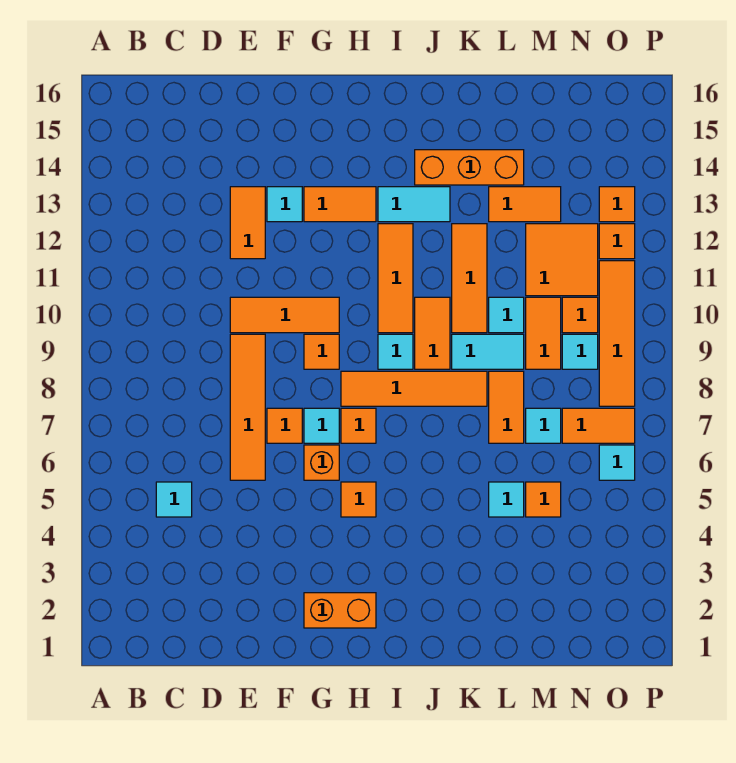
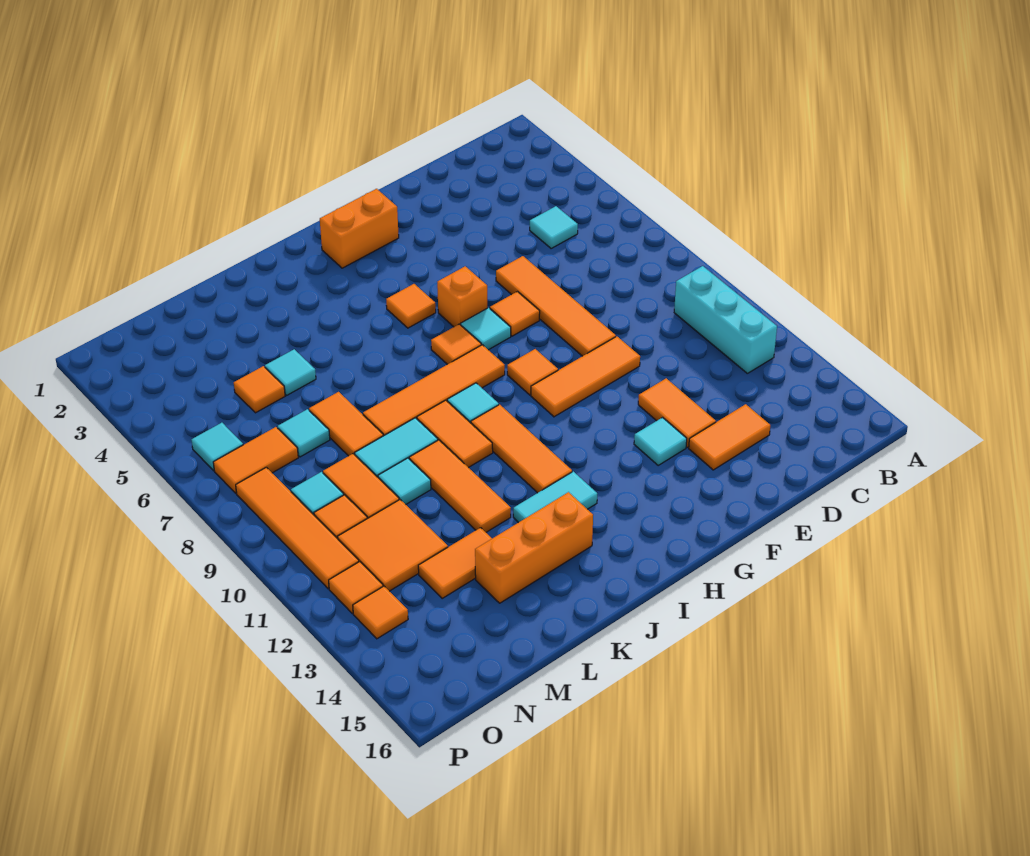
none -> cyan brick B10:B12 level 1
orange tile G13:H13 level 1 -> orange tile D14:E14 level 1

